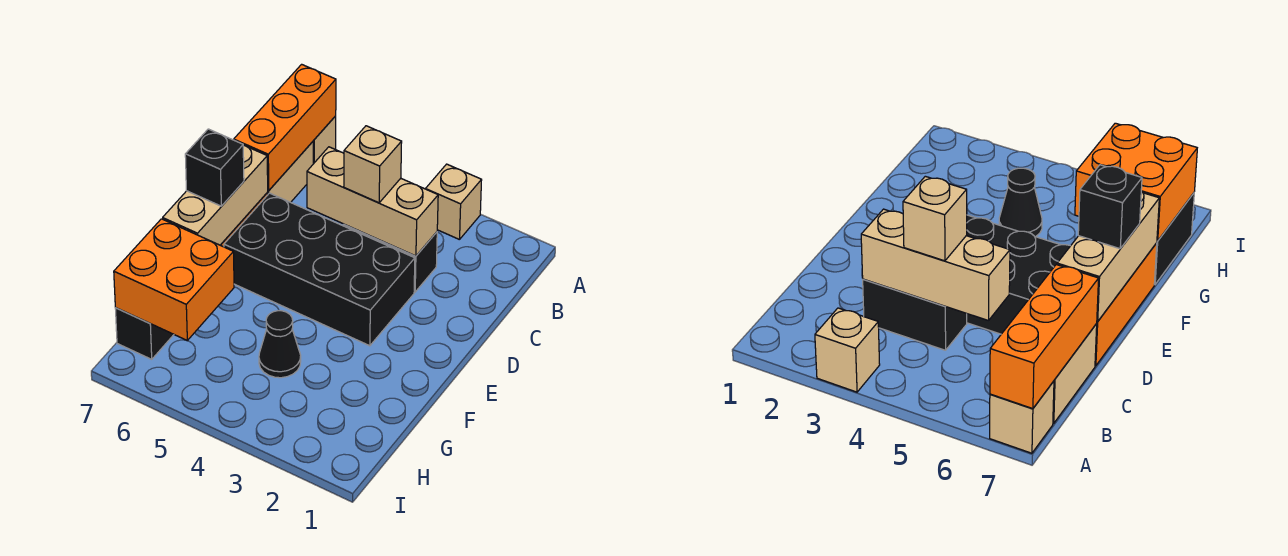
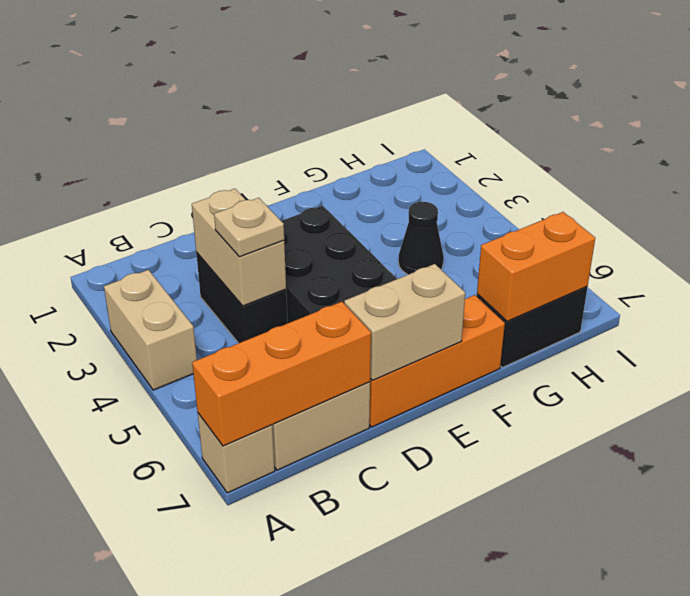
tan brick A3 level 1 -> tan brick A3:A4 level 1
tan brick C3:C5 level 2 -> tan brick C3:C4 level 2
tan brick C4 level 3 -> tan plate C4 level 3
tan brick D7:F7 level 2 -> tan brick D7:E7 level 2
black brick E7 level 3 -> none
orange brick G6:H7 level 2 -> orange brick G7:H7 level 2

